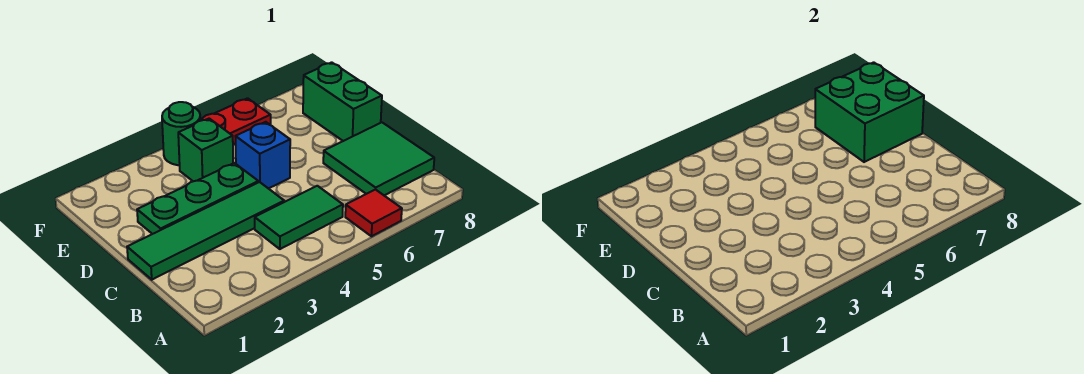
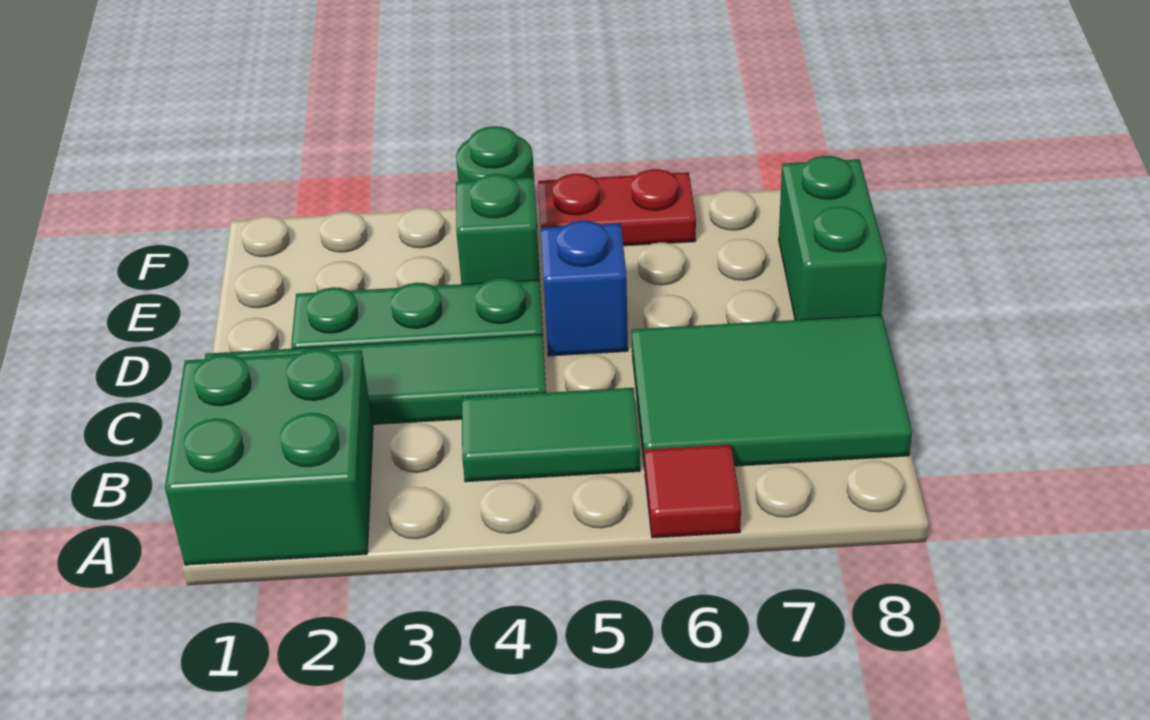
green tile B7:C8 level 1 -> green tile B6:C8 level 1
green brick D7:E8 level 2 -> green brick A1:B2 level 1

